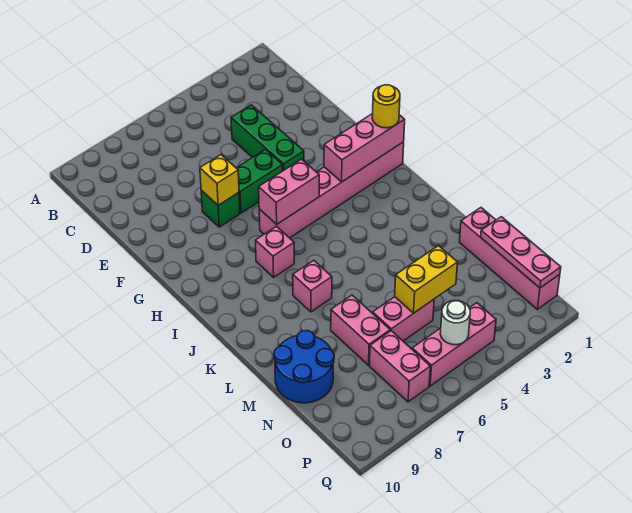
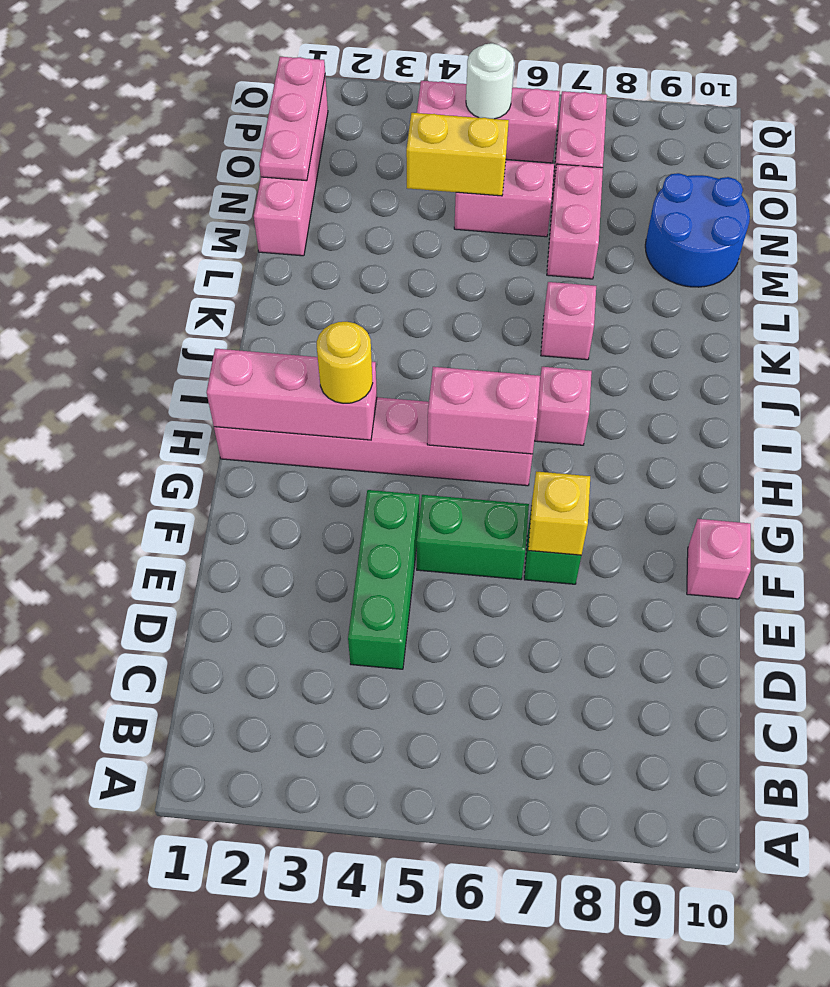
none -> pink brick F10 level 1
yellow round brick H1 level 3 -> yellow round brick H3 level 3

